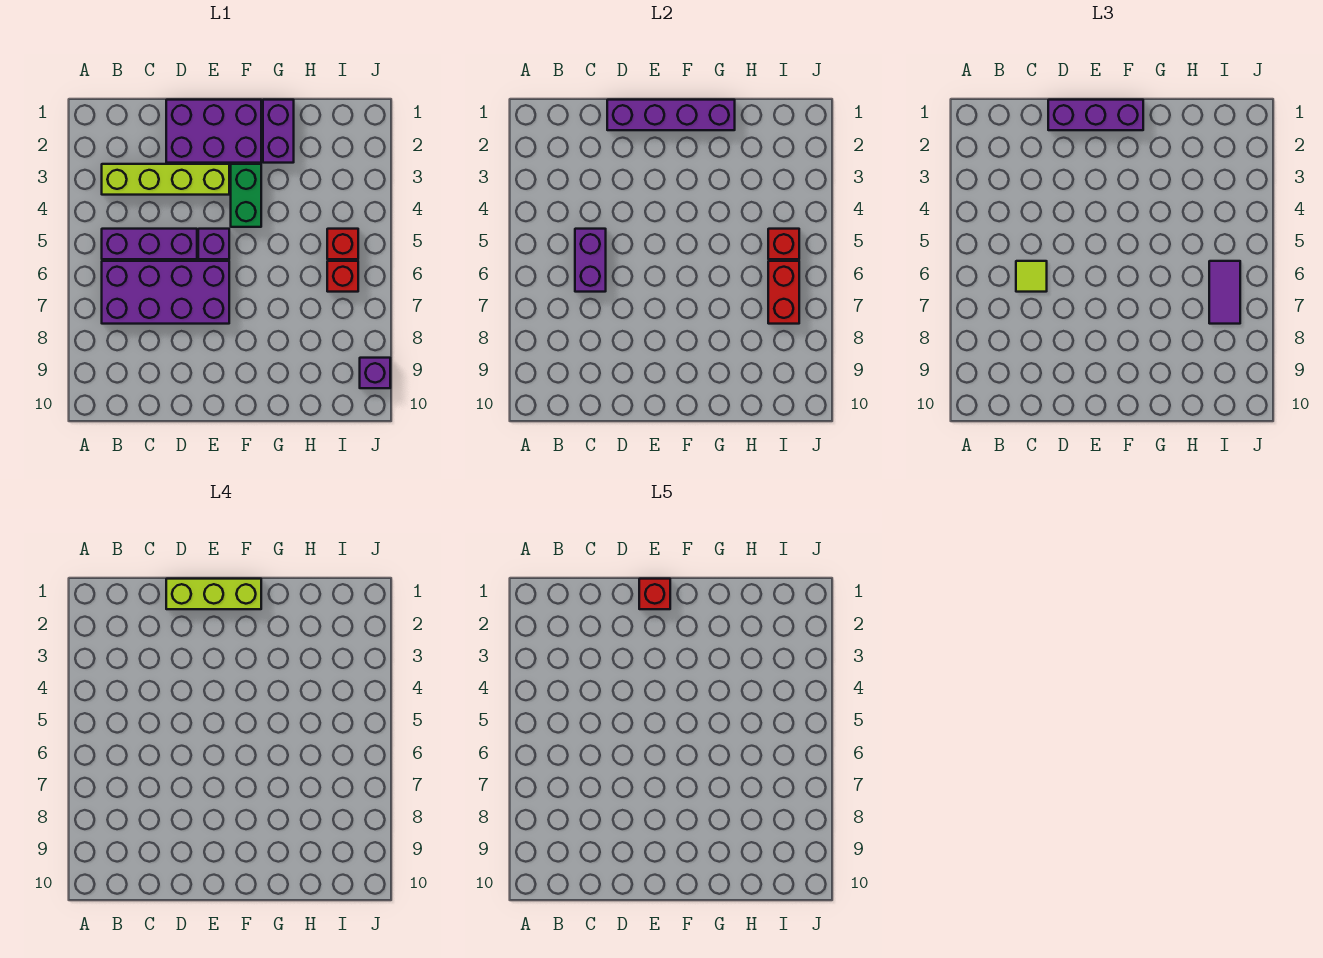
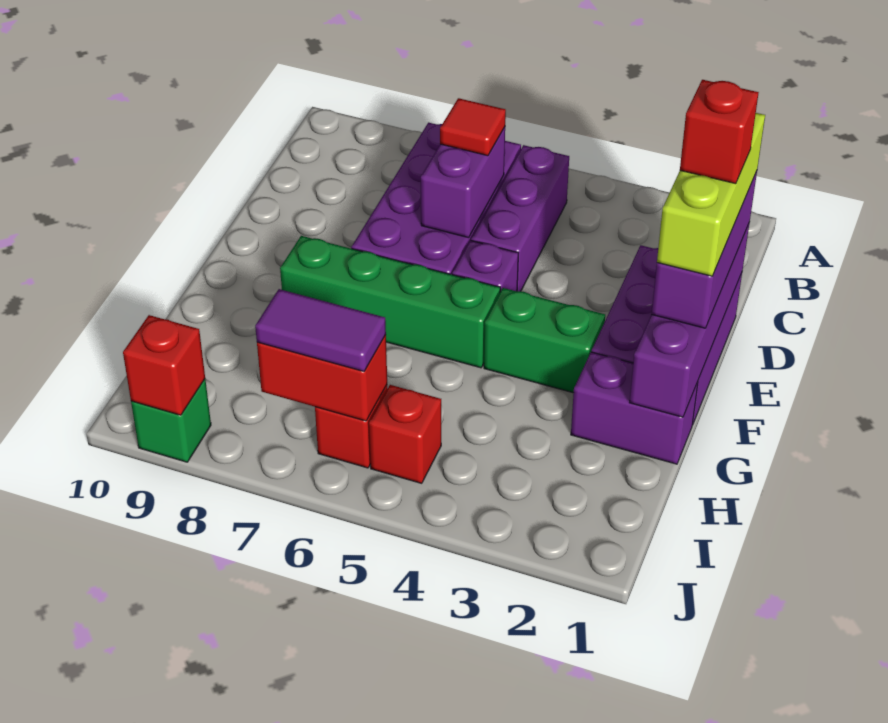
lime brick B3:E3 level 1 -> none
purple brick C5:C6 level 2 -> purple brick C6:D6 level 2
lime tile C6 level 3 -> red tile C6 level 3
none -> green brick F5:F8 level 1
red brick I5 level 2 -> red brick J9 level 2
purple brick J9 level 1 -> green brick J9 level 1

